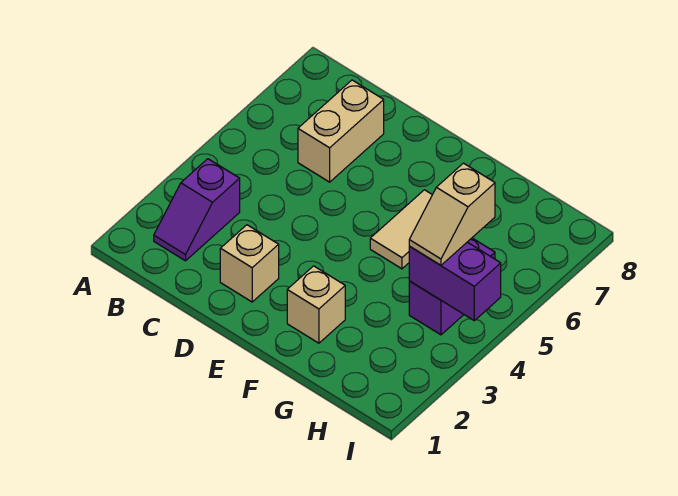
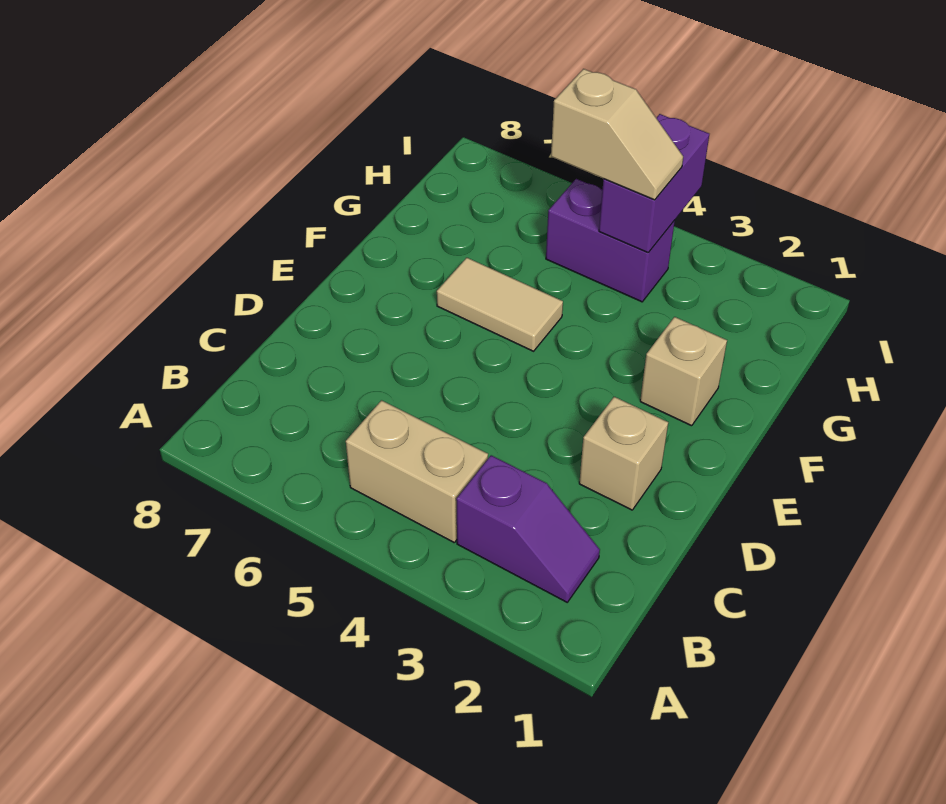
tan brick C6:C7 level 1 -> tan brick B4:B5 level 1

